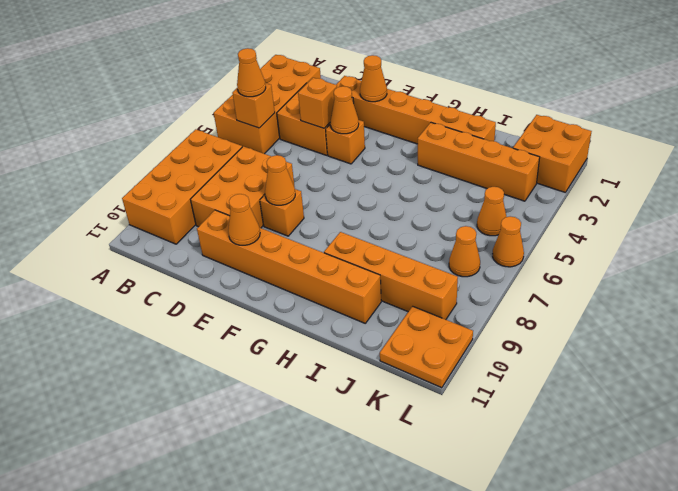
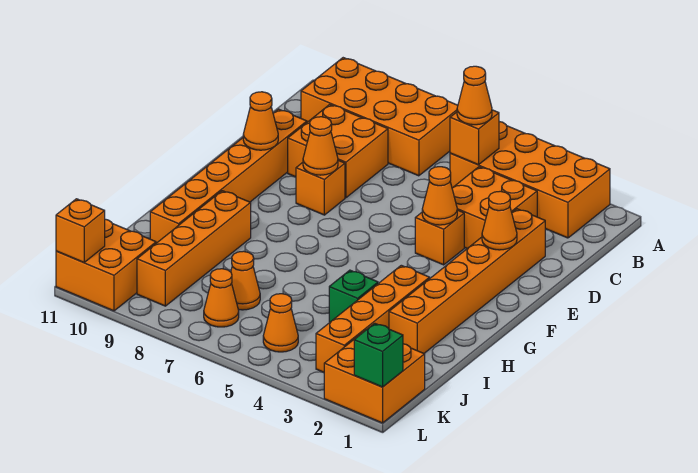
orange brick C7:D9 level 1 -> orange brick C8:D9 level 1
orange brick D4 level 2 -> orange brick L11 level 2
none -> green brick I4 level 1
orange plate K10:L11 level 1 -> orange brick K10:L11 level 1
none -> green brick L1 level 2
orange cone L6 level 1 -> orange cone J7 level 1

